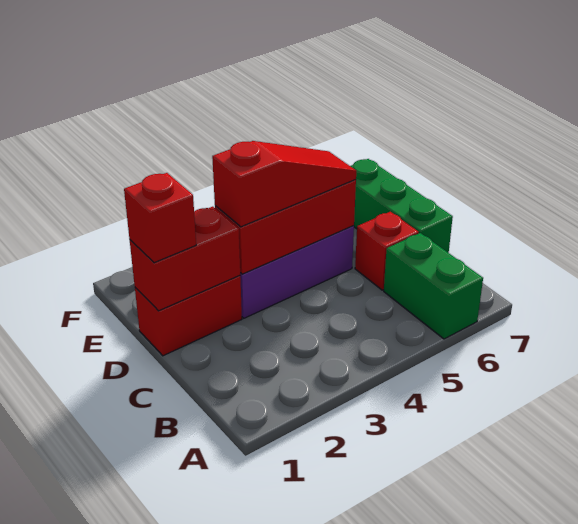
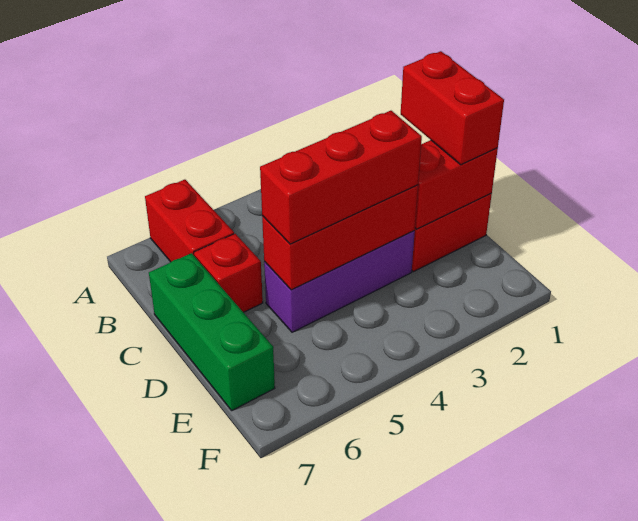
green brick A6:B6 level 1 -> red brick A6:B6 level 1
red brick D1 level 3 -> red brick C1:D1 level 3
red slope D3:D5 level 3 top 3 -> red brick D3:D5 level 3

